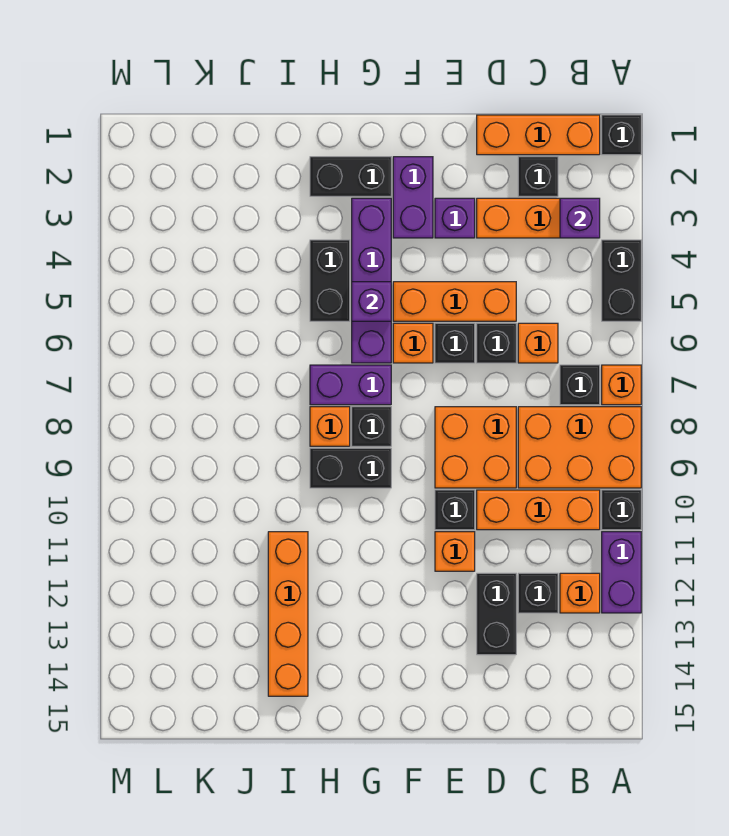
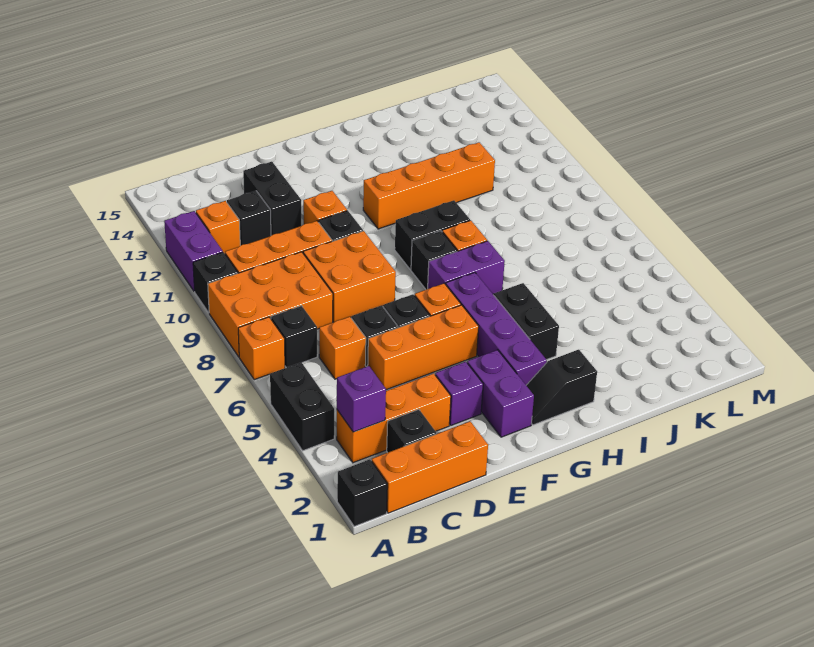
black brick G2:H2 level 1 -> black slope G2:H2 level 1 top H
purple brick G5 level 2 -> none
orange brick I11:I14 level 1 -> orange brick G11:J11 level 1

